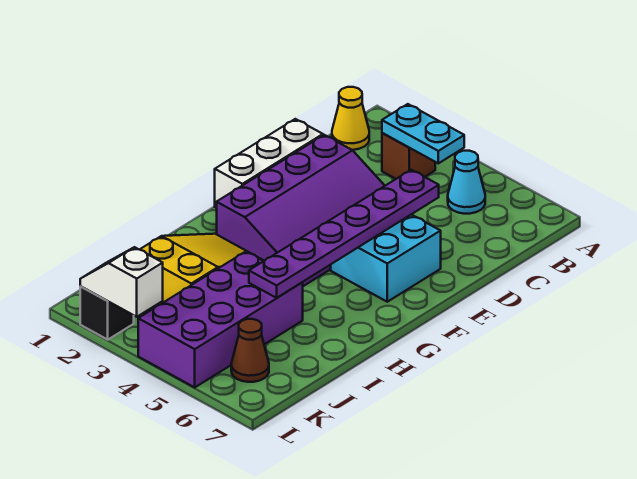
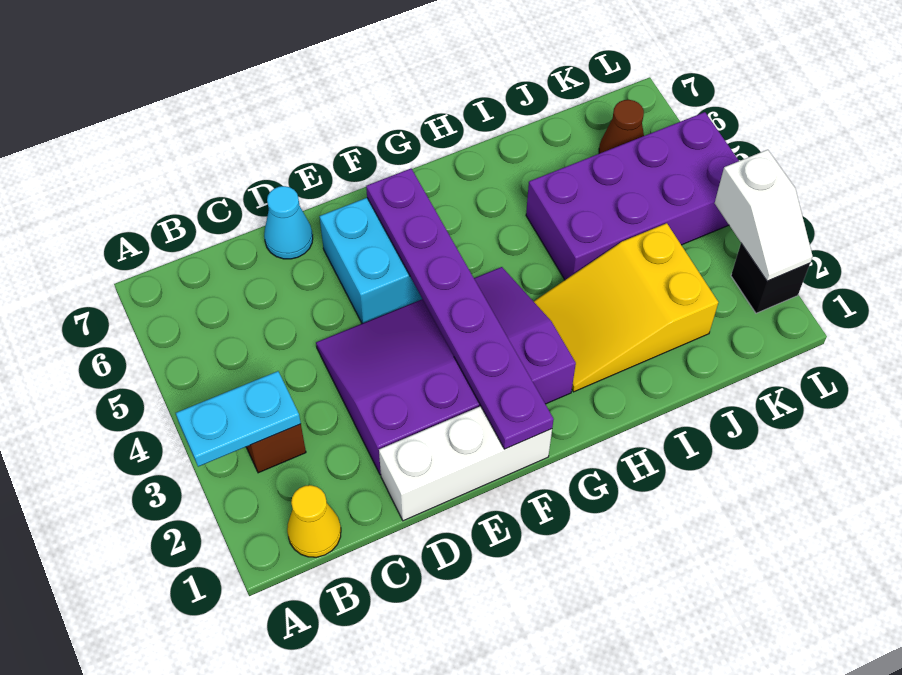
cyan plate B3:B4 level 2 -> cyan plate A3:B3 level 2
cyan cone B5 level 1 -> cyan cone D7 level 1
purple plate D5:I5 level 2 -> purple plate F1:F6 level 2

